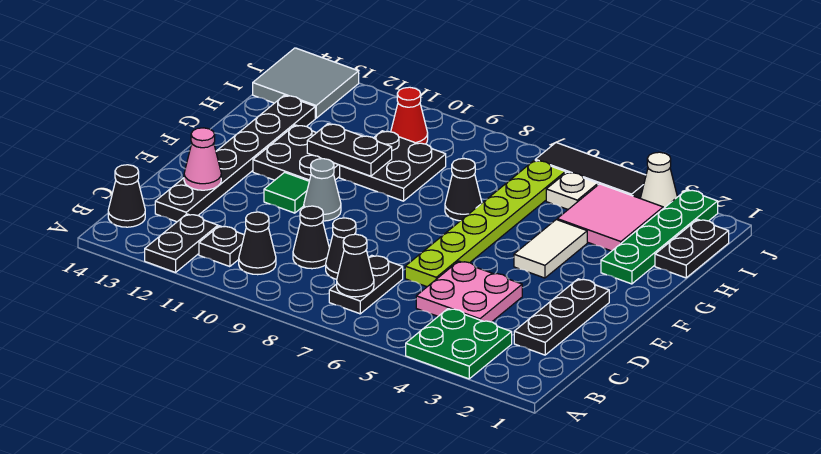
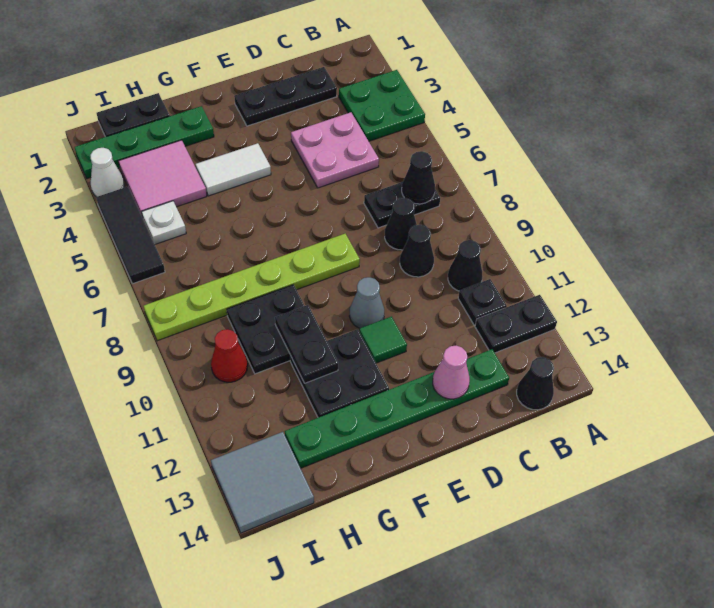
black plate C13:H13 level 1 -> green plate C13:H13 level 1
lime plate D6:I6 level 1 -> lime plate E8:J8 level 1
black cone G7 level 1 -> none

